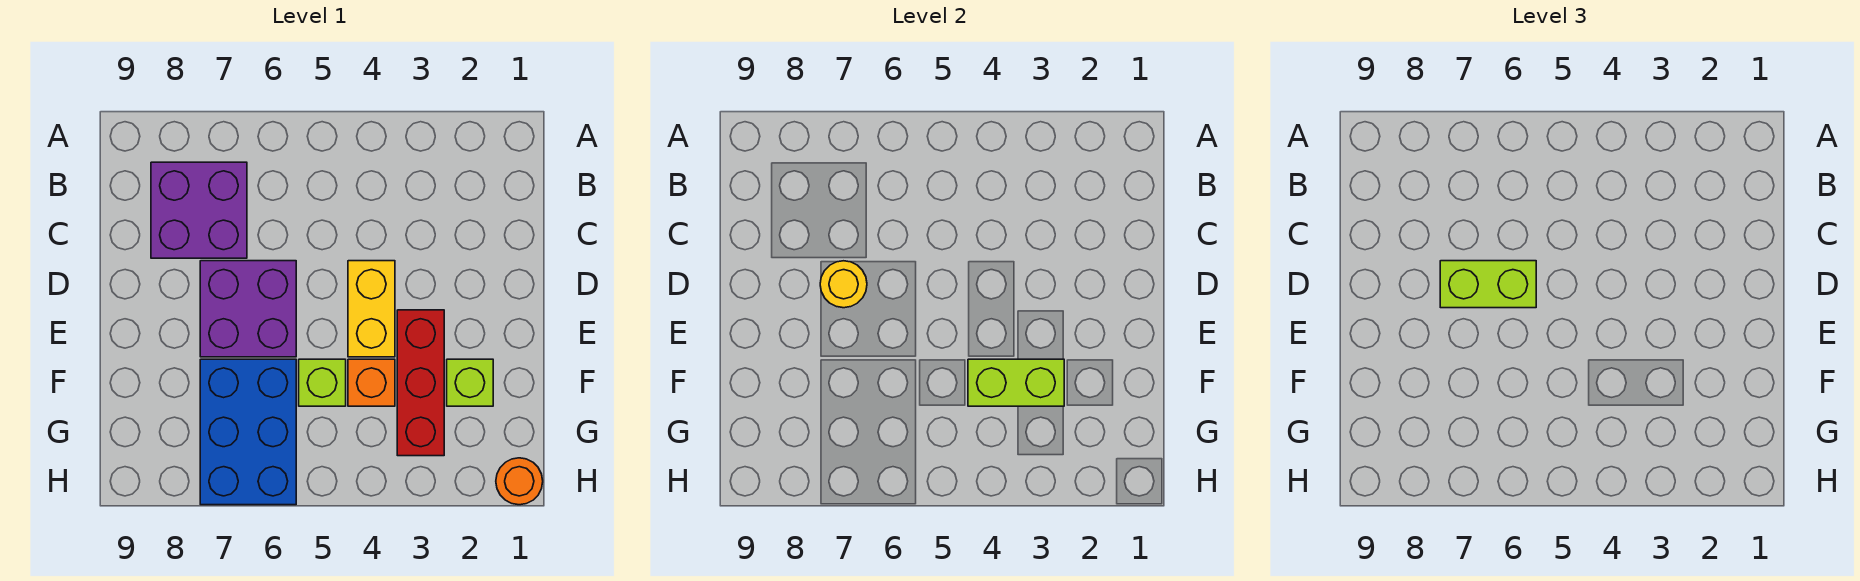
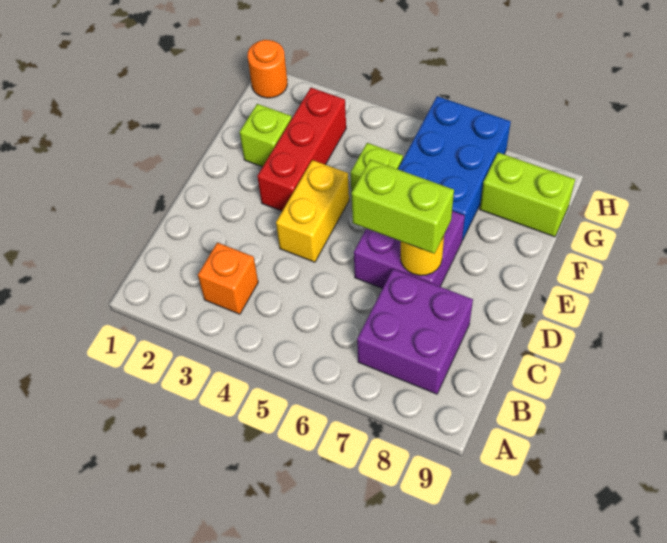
lime brick F3:F4 level 2 -> lime brick G8:G9 level 1
orange brick F4 level 1 -> orange brick B3 level 1

